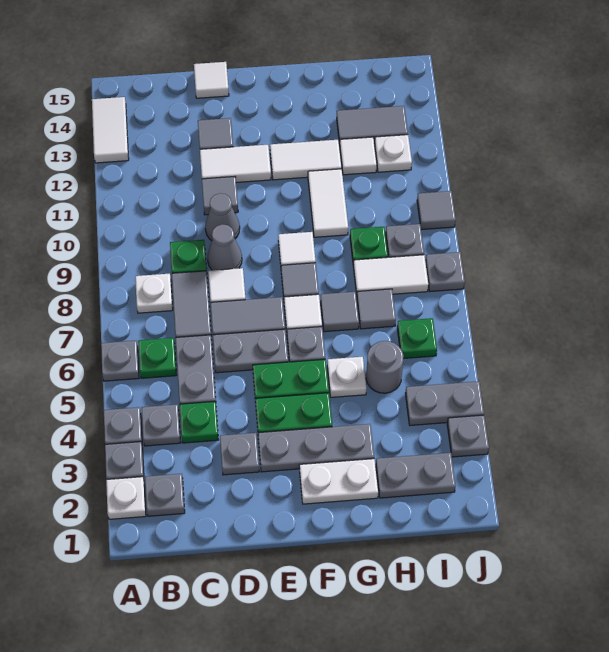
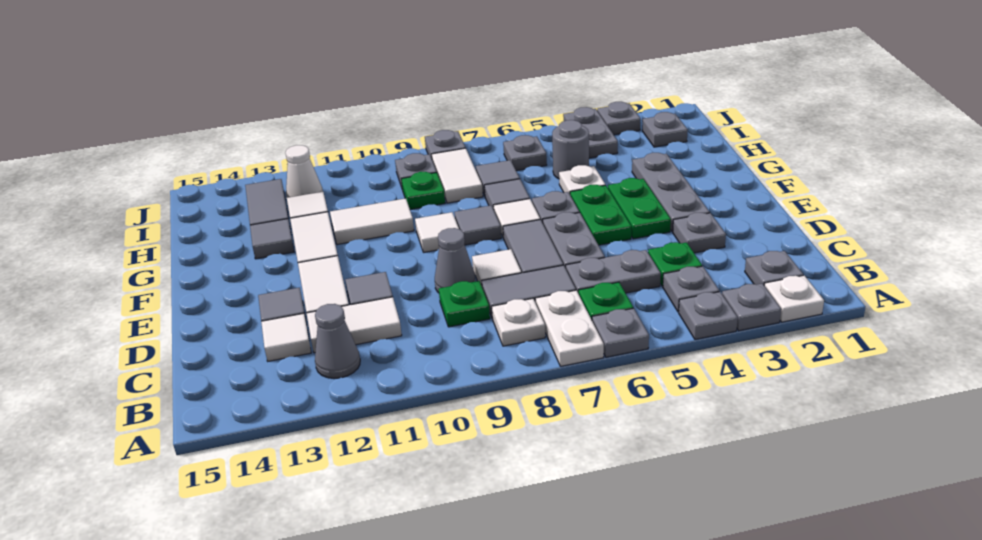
white tile A13:A14 level 1 -> white tile C11:C12 level 1
grey cone D10 level 1 -> grey cone B12 level 1
white tile D15 level 1 -> white tile C13 level 1
white plate F2:G2 level 1 -> white plate A7:B7 level 1
grey plate H2:I2 level 1 -> grey plate I2 level 1
green plate I6 level 1 -> grey plate I6 level 1
white plate I12 level 1 -> white cone I12 level 1
grey tile J10 level 1 -> grey tile G13 level 1

